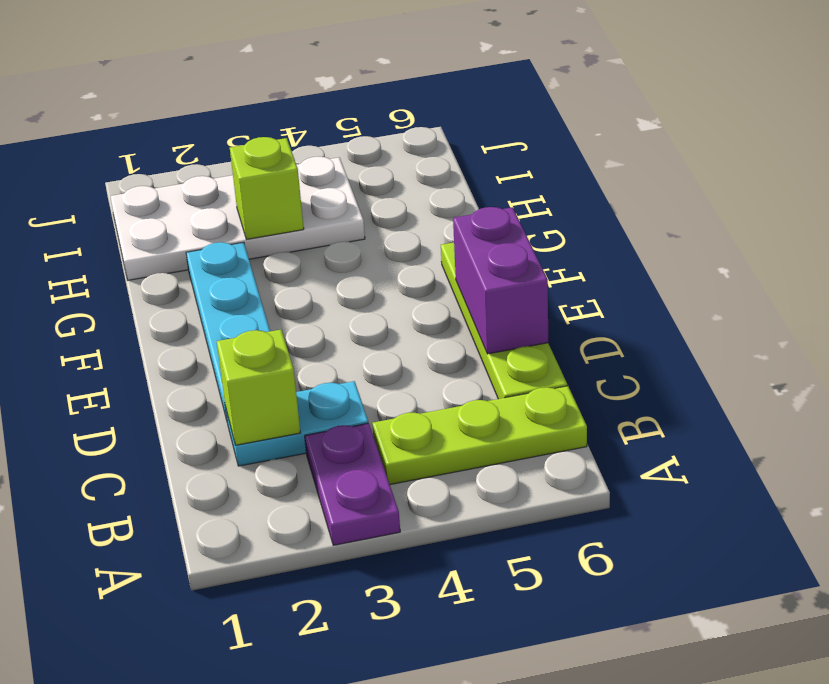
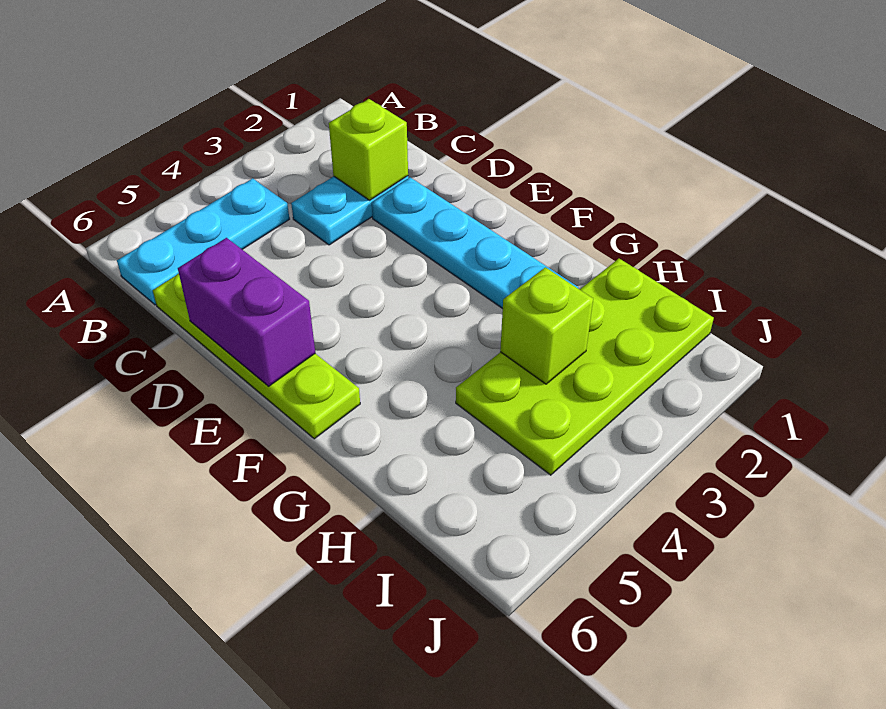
purple plate A3:B3 level 1 -> none
lime plate B4:B6 level 1 -> cyan plate B4:B6 level 1
white plate H1:I4 level 1 -> lime plate H1:I4 level 1

